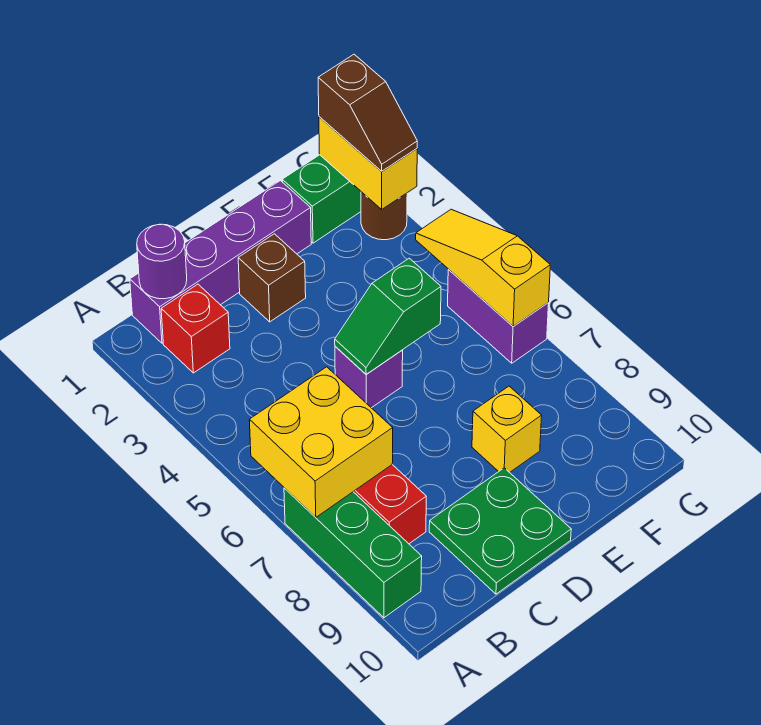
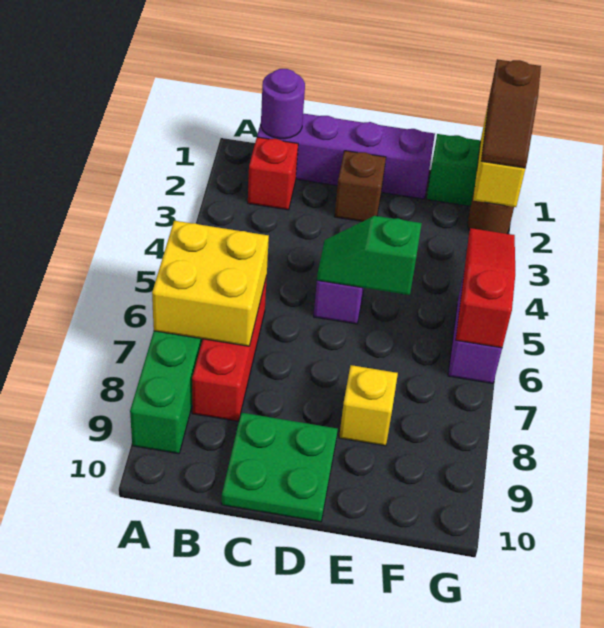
yellow slope G4:G6 level 2 top 6 -> red slope G4:G6 level 2 top 6

